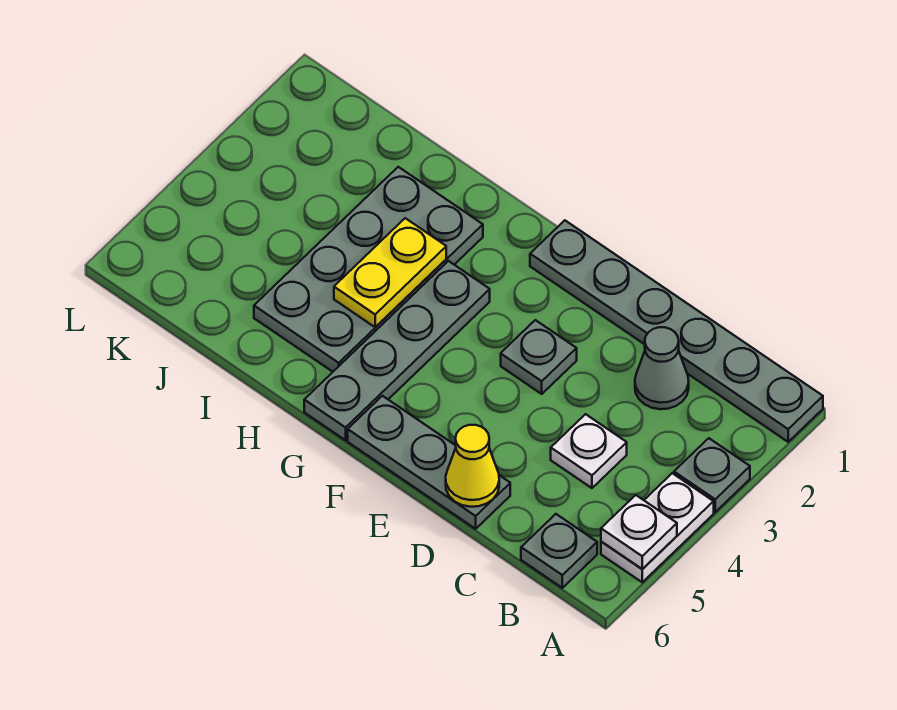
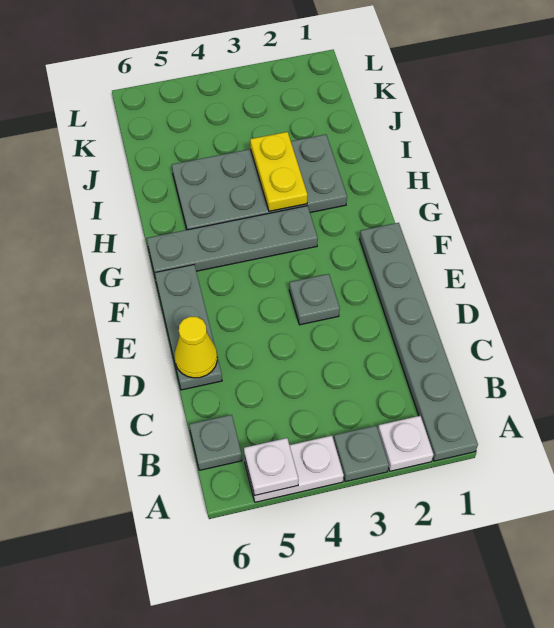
grey cone C2 level 1 -> none
white plate C4 level 1 -> white plate A2 level 1
yellow plate H3:H4 level 2 -> yellow plate H3:I3 level 2

